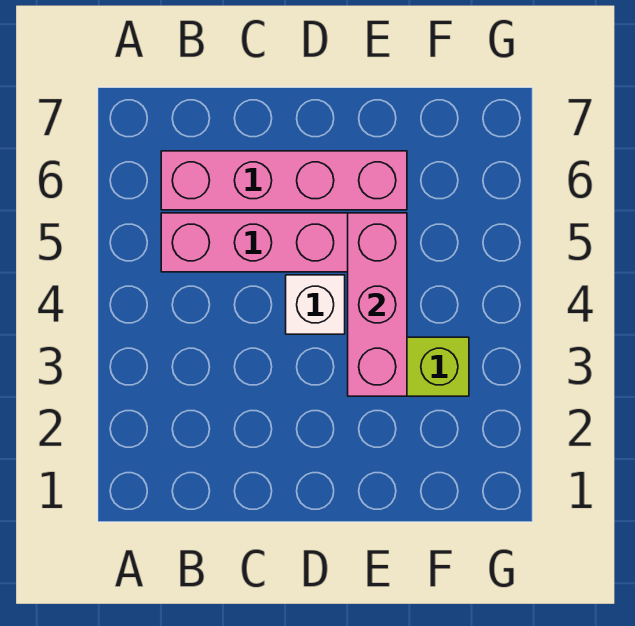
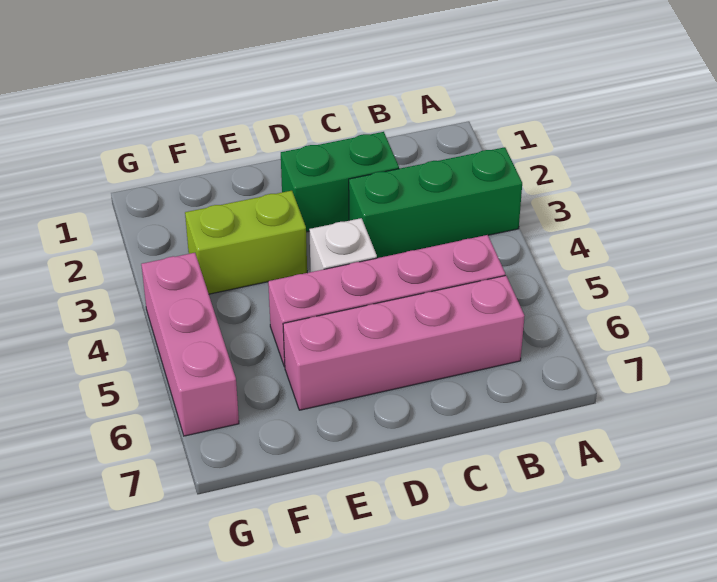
none -> green brick A3:C3 level 1
none -> green brick C2:D2 level 1
pink brick E3:E5 level 2 -> pink brick G4:G6 level 1

